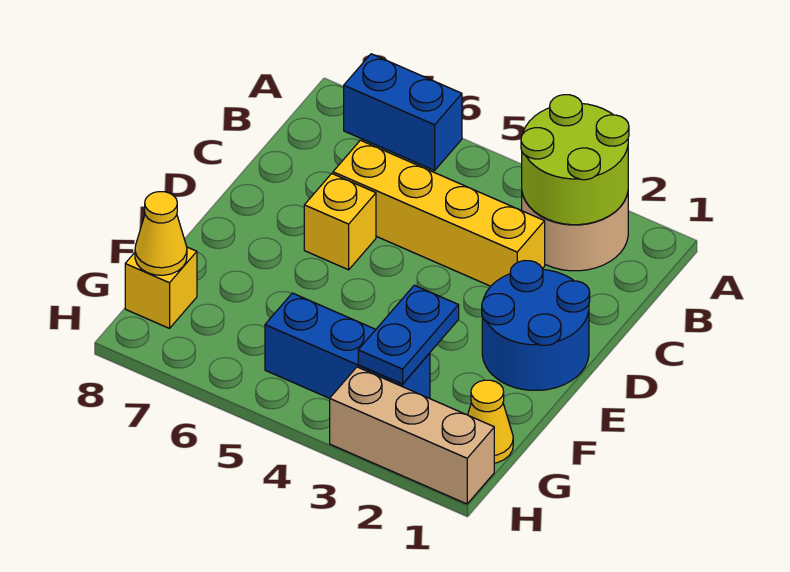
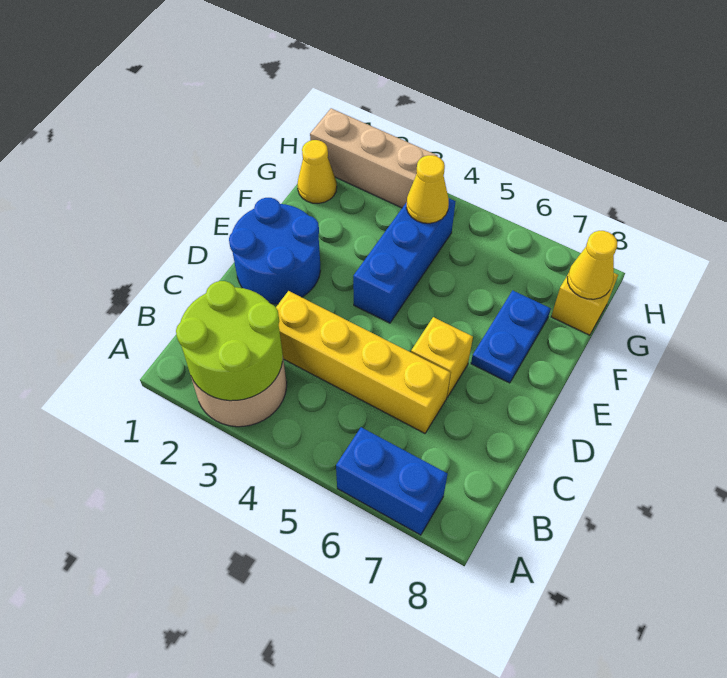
blue plate F3:G3 level 2 -> blue plate E7:F7 level 1
blue brick G3:G5 level 1 -> blue brick E4:G4 level 1
none -> yellow cone G4 level 2

